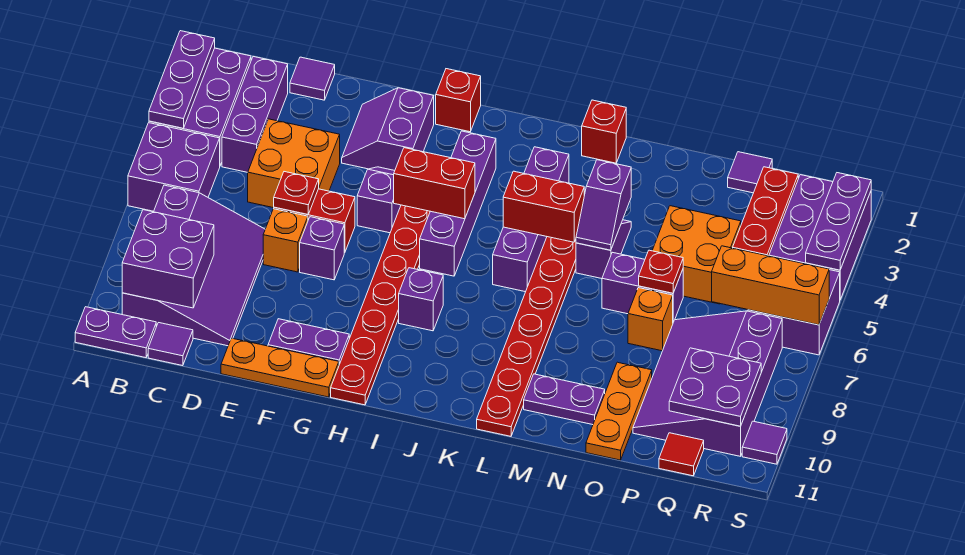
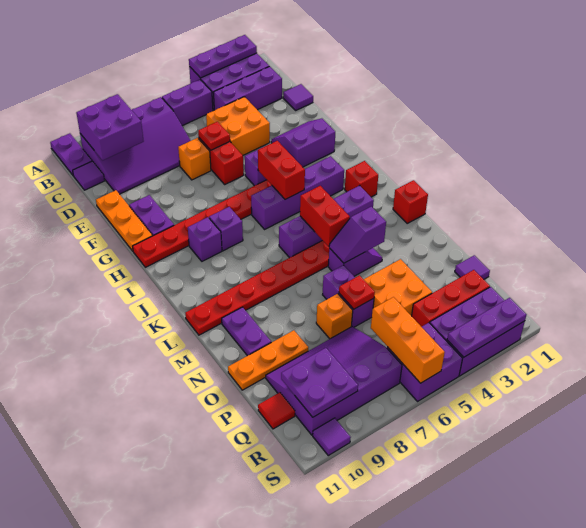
purple brick A5:B6 level 1 -> purple brick B5:B6 level 1
purple brick F7 level 1 -> purple brick I9 level 1
red brick H1 level 1 -> red brick J2 level 1

